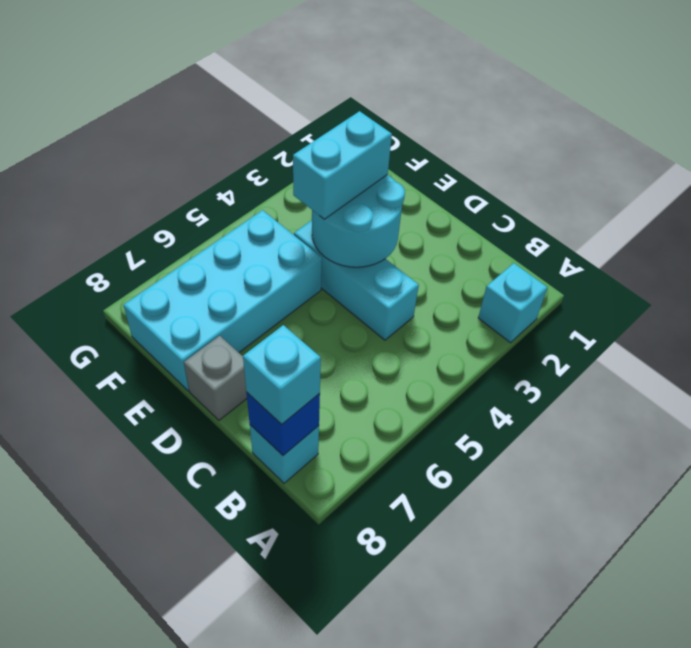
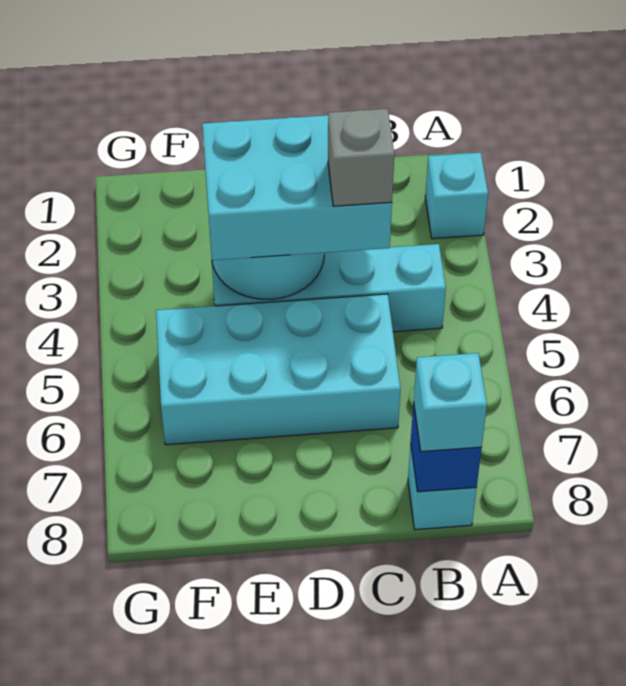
cyan brick C4:E4 level 1 -> cyan brick B4:E4 level 1
grey brick D8 level 1 -> grey brick C4 level 4
cyan brick E3:E4 level 3 -> cyan brick C3:E4 level 3
cyan brick E5:F8 level 1 -> cyan brick C5:F6 level 1

